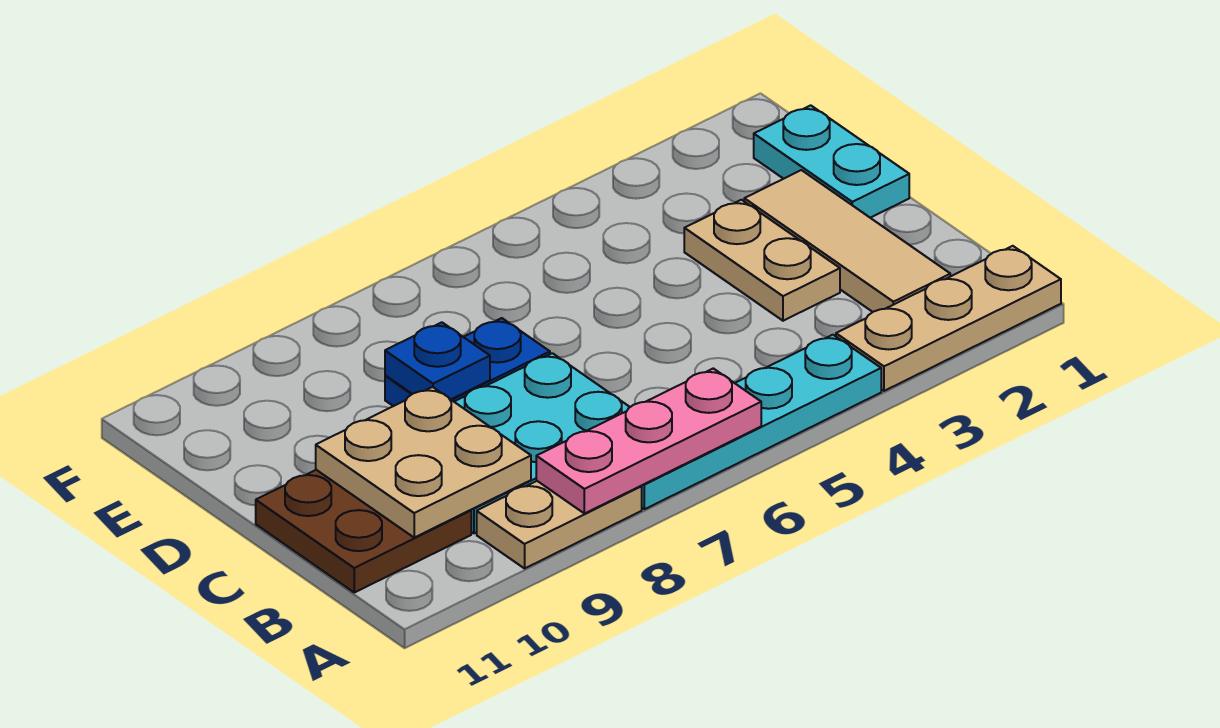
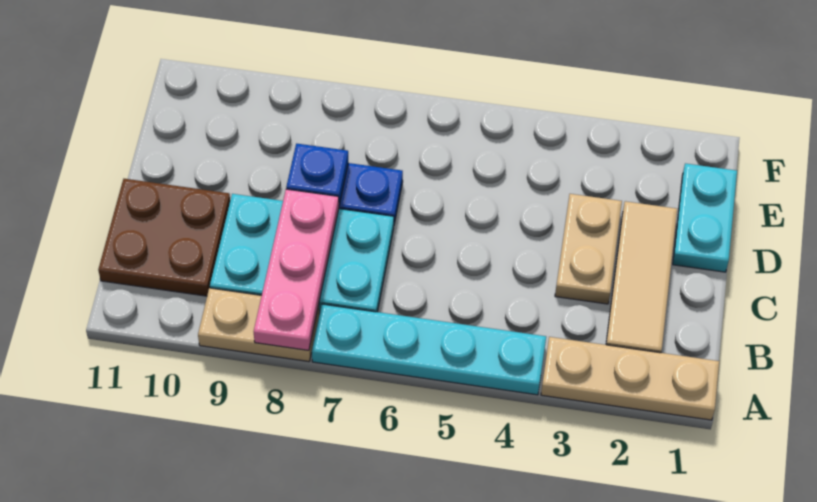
pink plate A6:A8 level 2 -> pink plate A8:C8 level 2
tan plate B9:C10 level 2 -> none

